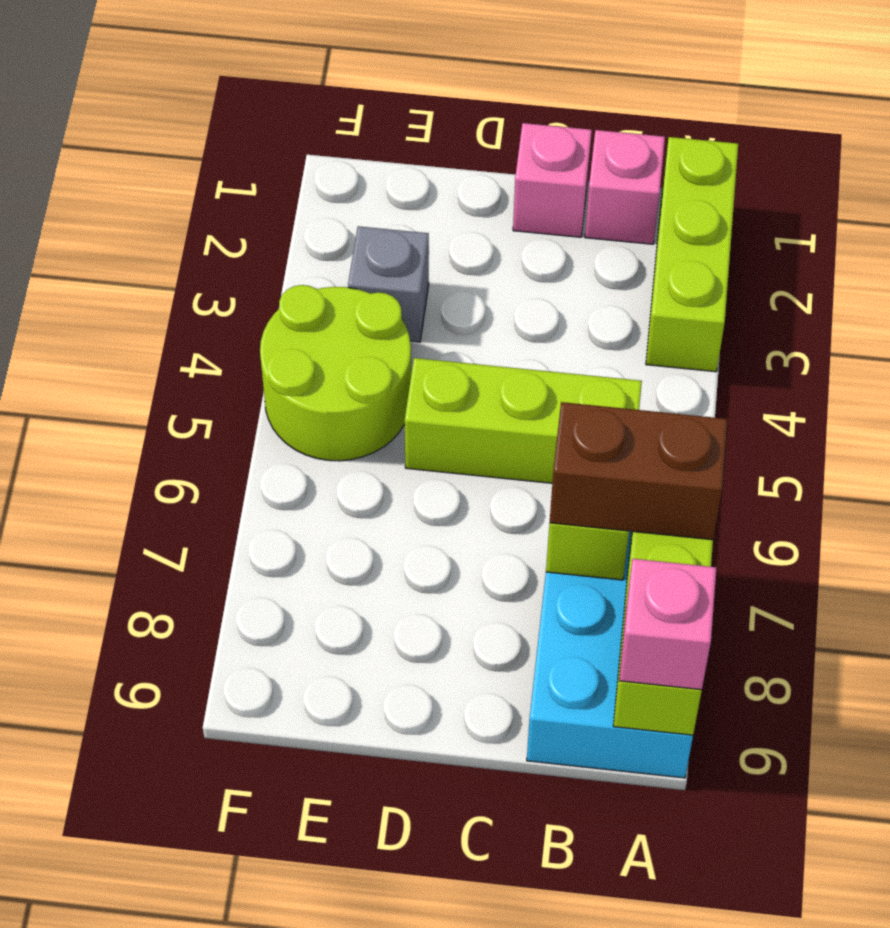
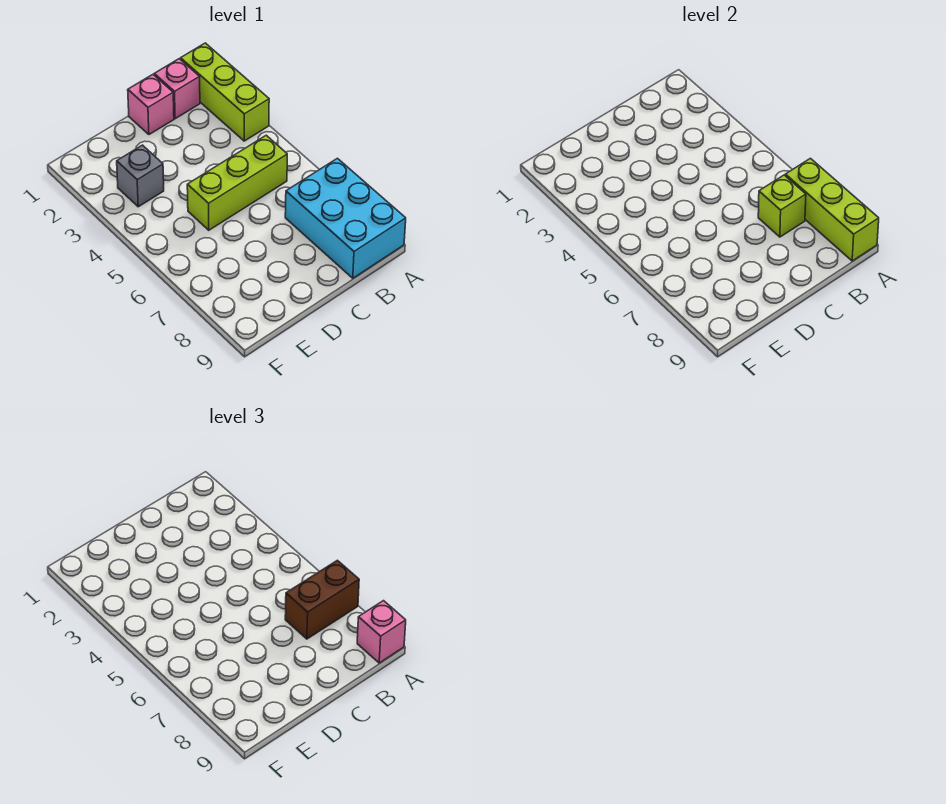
lime round brick E4:F5 level 1 -> none

